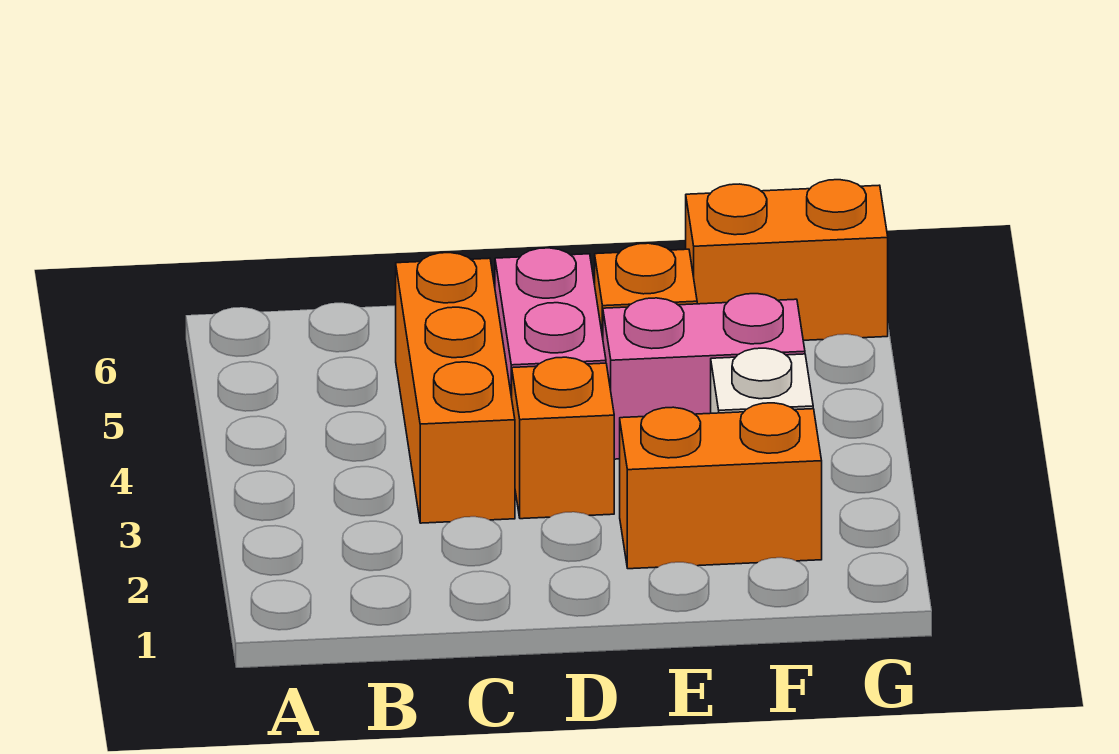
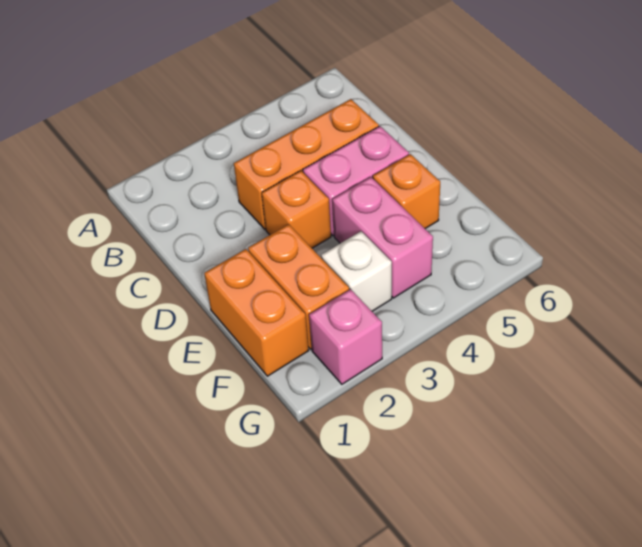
orange brick F6:G6 level 1 -> orange brick E1:F1 level 1
none -> pink brick G2 level 1

